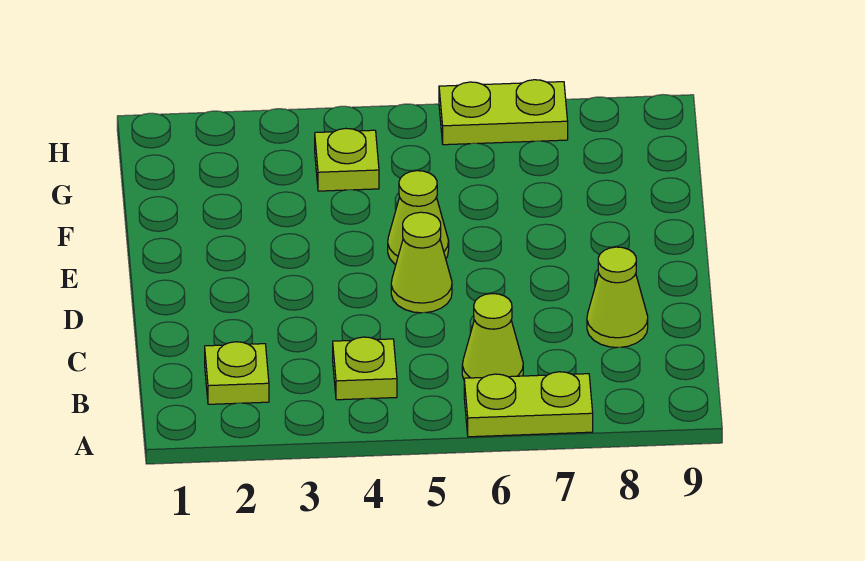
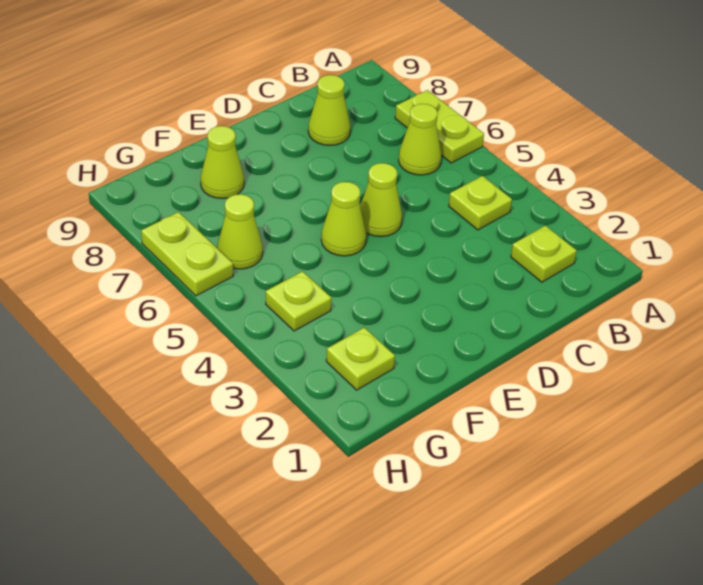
none -> lime cone F8 level 1
none -> lime plate G2 level 1
none -> lime cone G6 level 1

